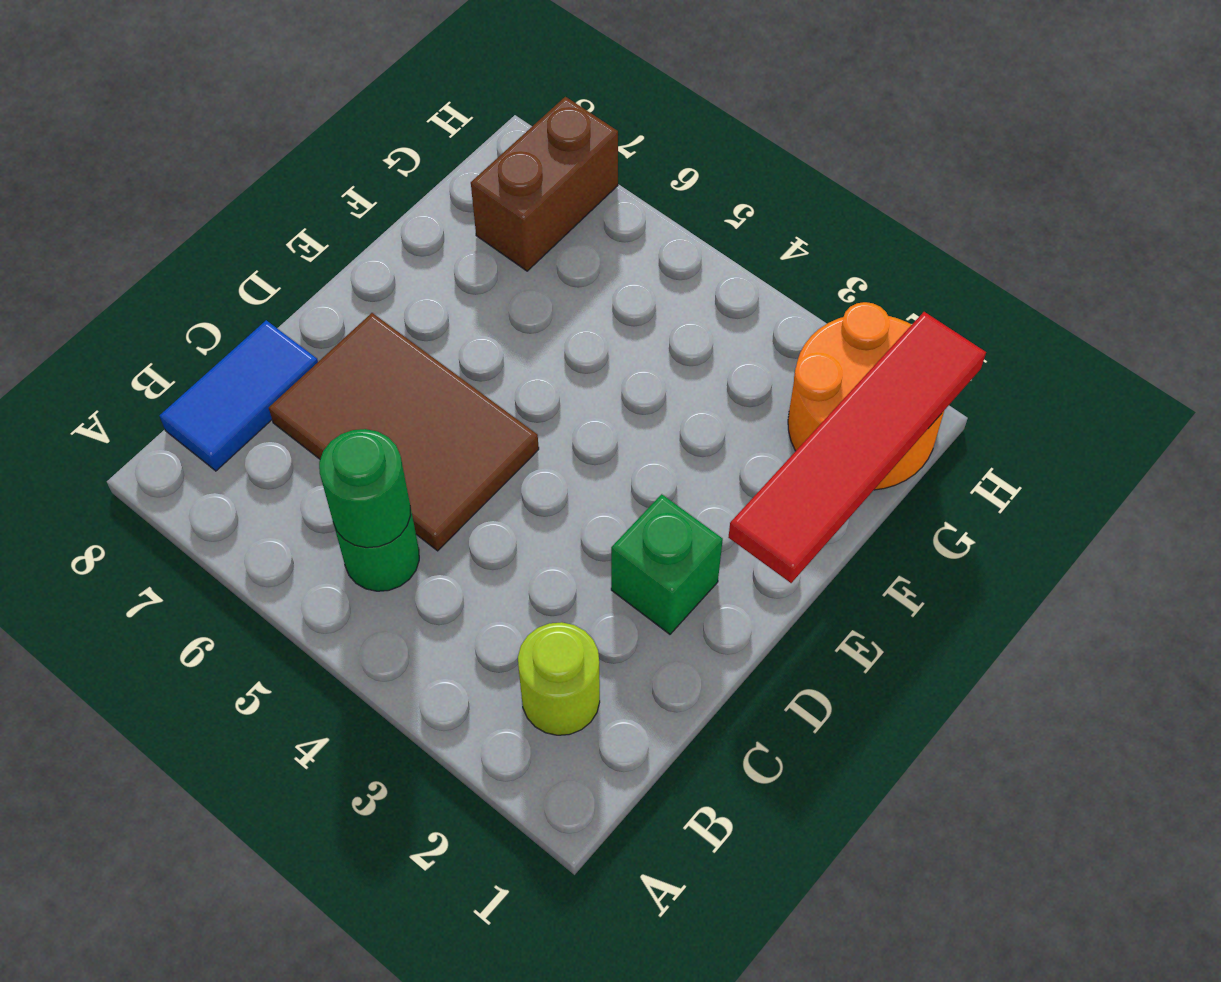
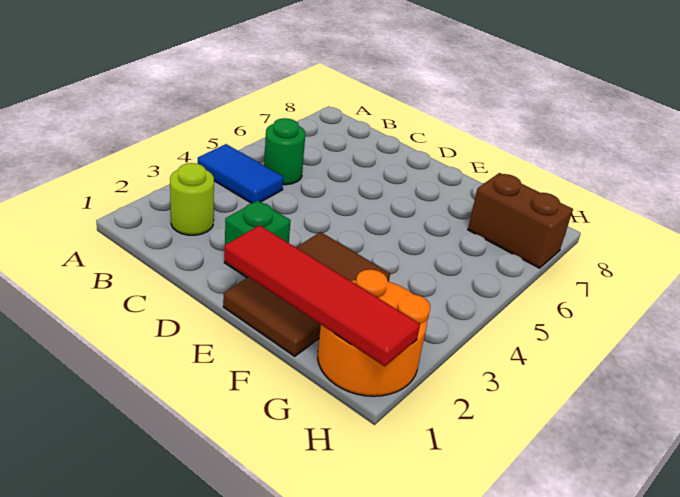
green round brick B5 level 2 -> none
blue tile B8:C8 level 1 -> blue tile A4:B4 level 1
brown tile C5:D7 level 1 -> brown tile E1:F3 level 1

